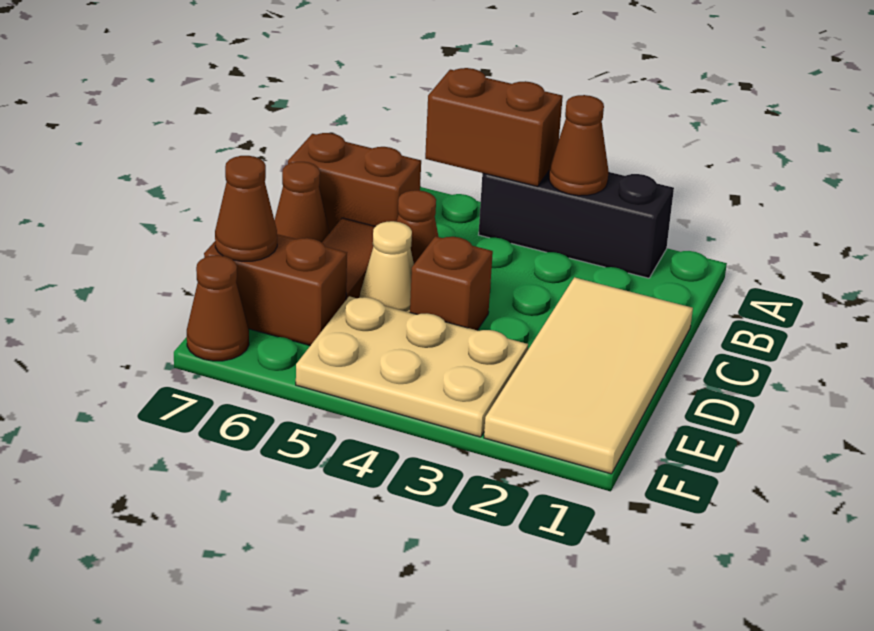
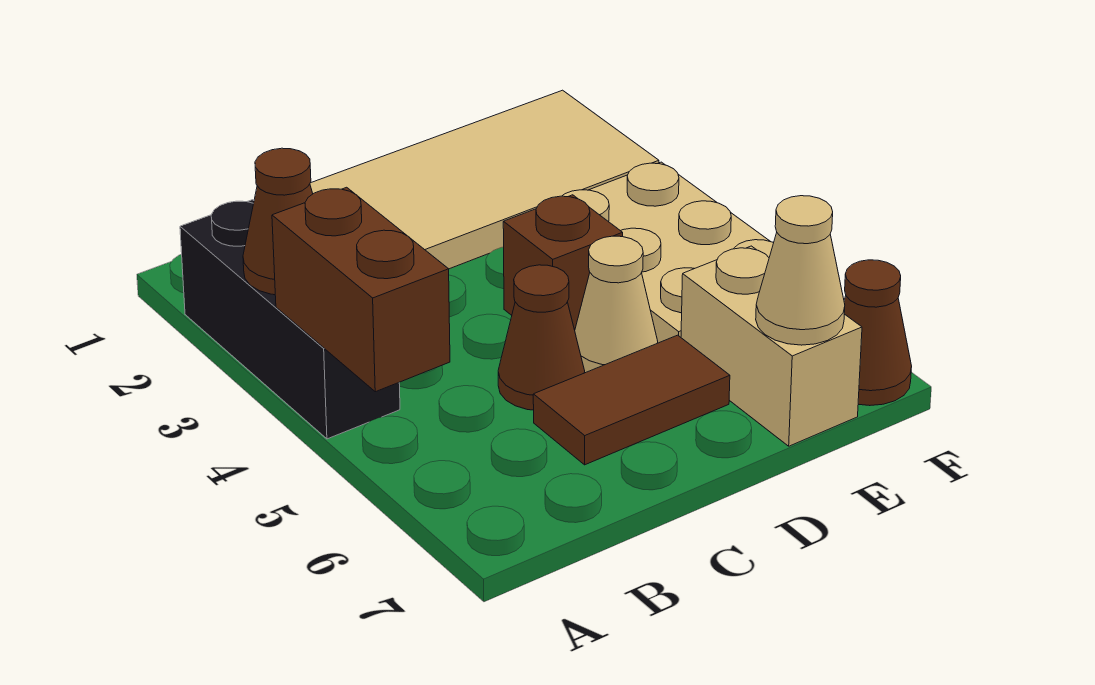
brown brick B6:B7 level 1 -> none
brown cone C7 level 1 -> none
brown brick E6:E7 level 1 -> tan brick E6:E7 level 1
brown cone E7 level 2 -> tan cone E7 level 2

